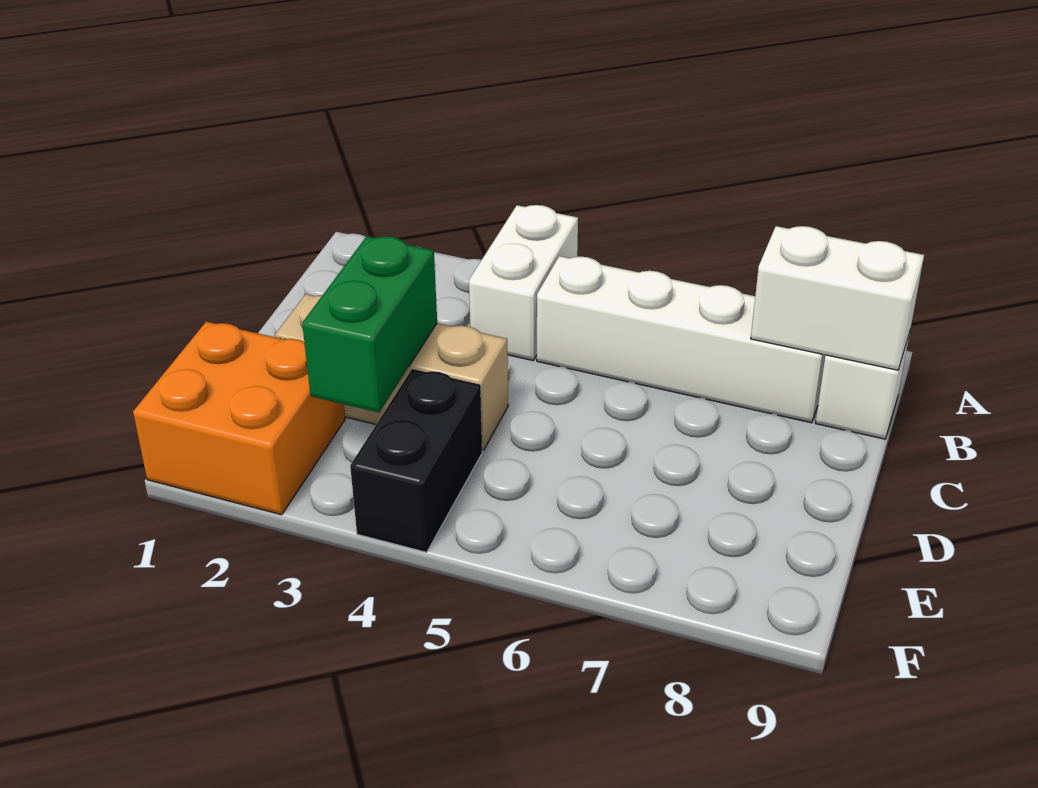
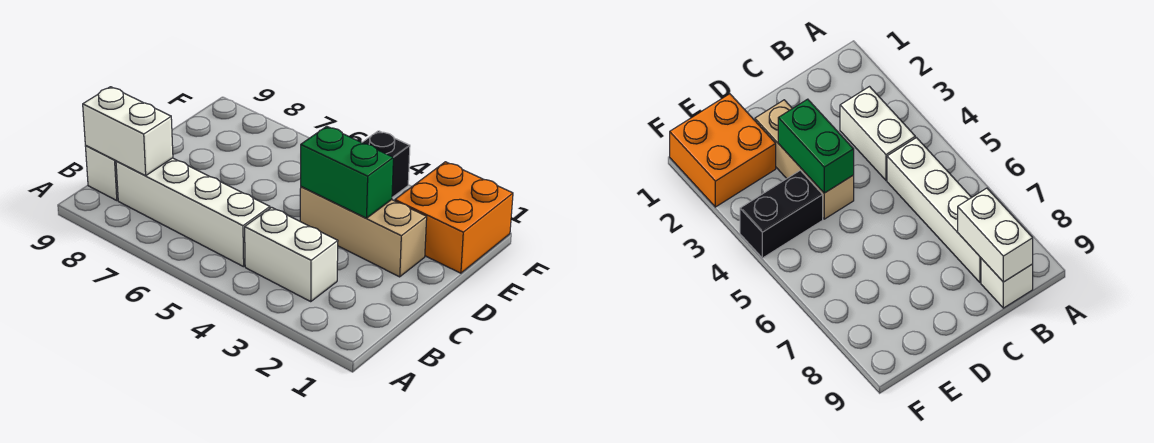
white brick A4:B4 level 1 -> white brick B3:B4 level 1
green brick D3:E3 level 2 -> green brick D3:D4 level 2

